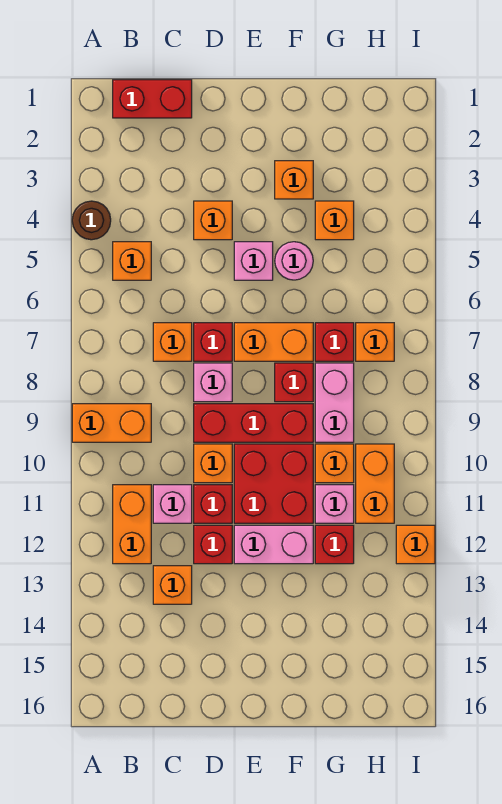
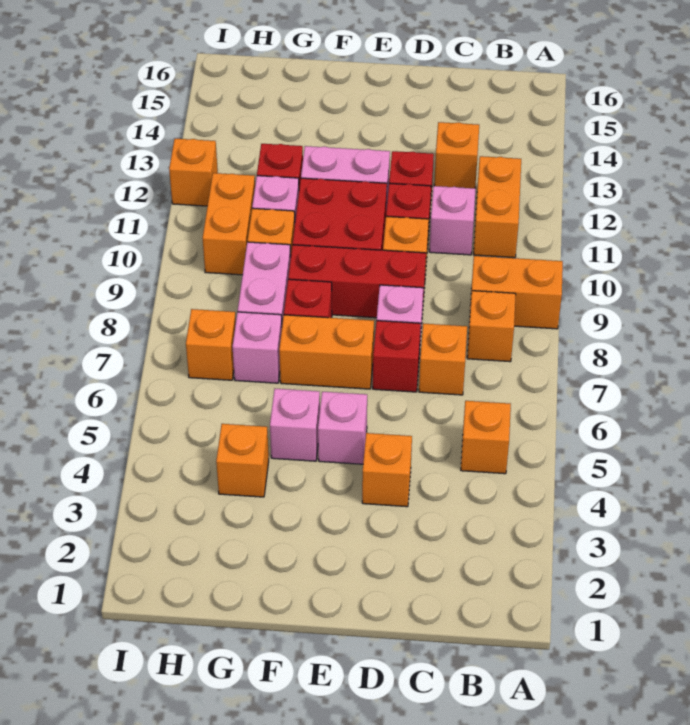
brown round brick A4 level 1 -> none
red brick B1:C1 level 1 -> none
orange brick F3 level 1 -> orange brick B8 level 1
pink round brick F5 level 1 -> pink brick F5 level 1
red brick G7 level 1 -> pink brick G7 level 1

